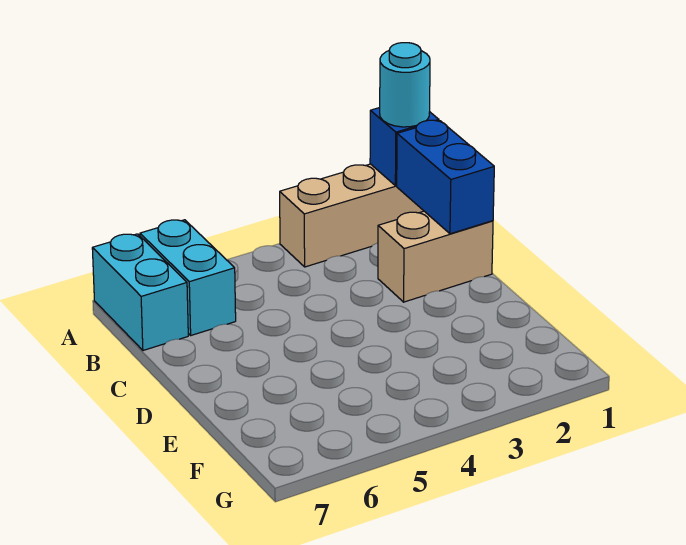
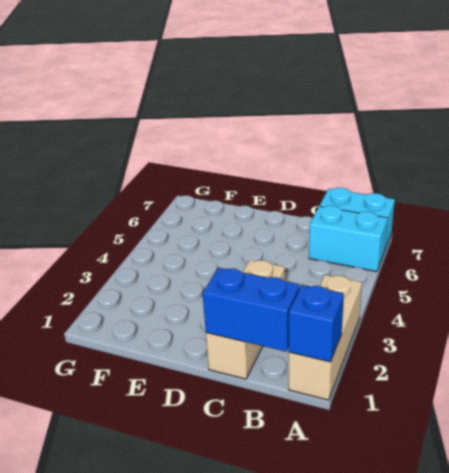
cyan round brick A1 level 3 -> none
tan brick C1:C2 level 1 -> tan brick C1:C3 level 1

